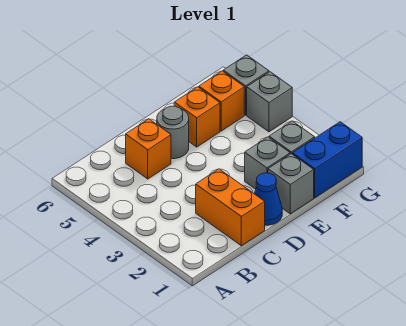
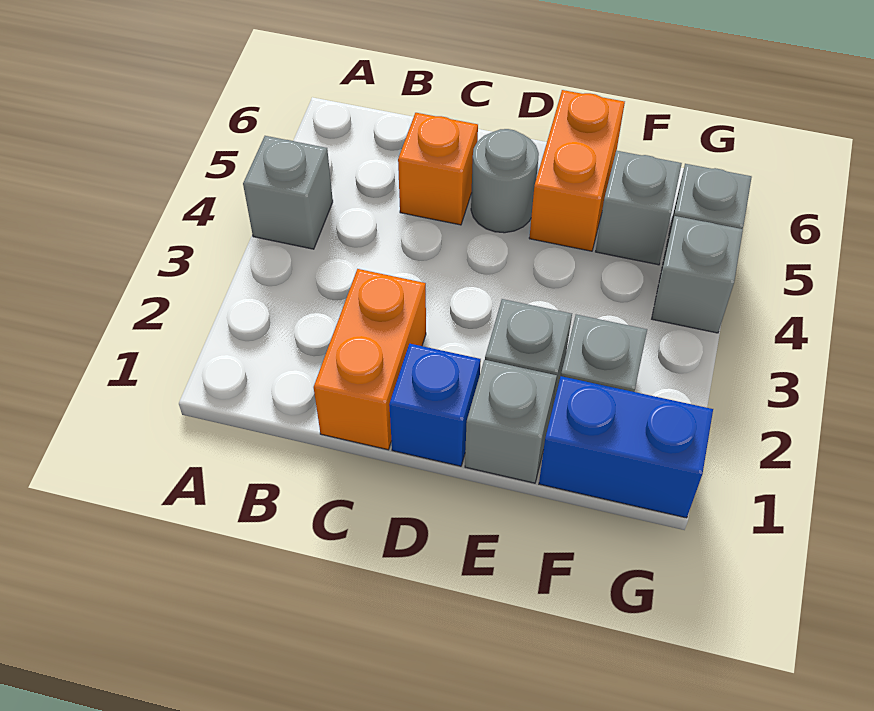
none -> grey brick A4 level 1
blue cone D1 level 1 -> blue brick D1 level 1
orange brick E5 level 1 -> orange brick E5:E6 level 1
orange brick F5 level 1 -> grey brick F5 level 1

